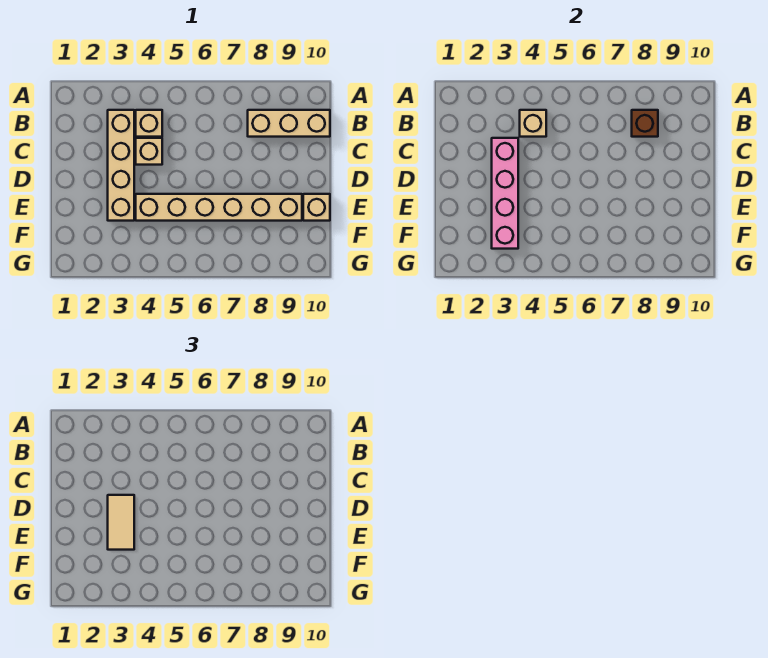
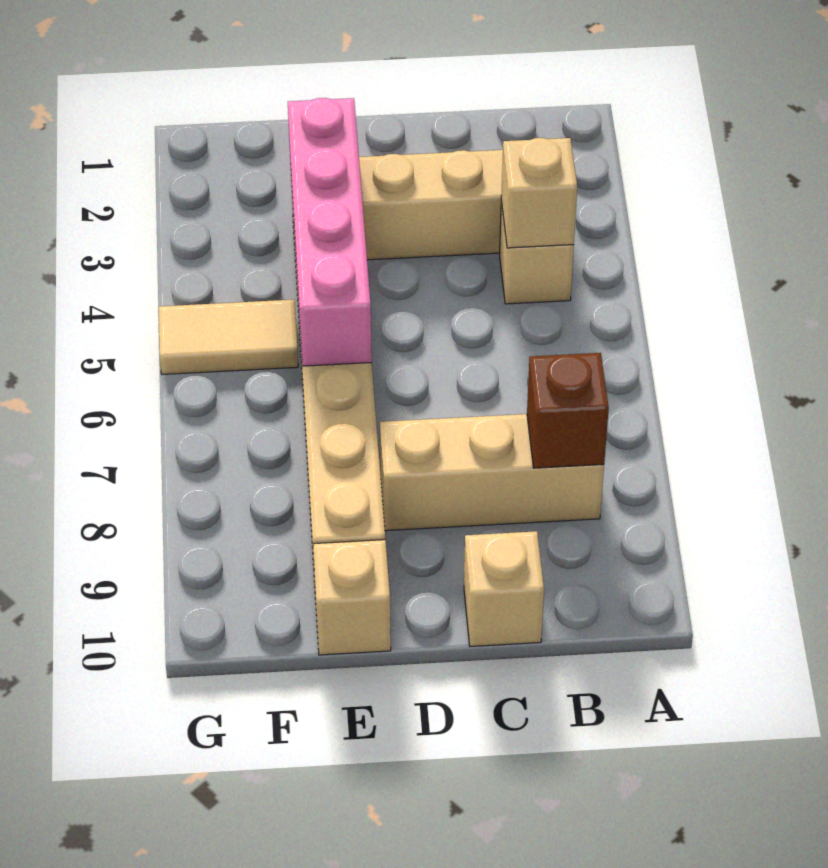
tan brick B8:B10 level 1 -> tan brick B8:D8 level 1
pink brick C3:F3 level 2 -> pink brick E3:E6 level 2
tan brick C4 level 1 -> tan brick C10 level 1
tan tile D3:E3 level 3 -> tan tile F5:G5 level 1

